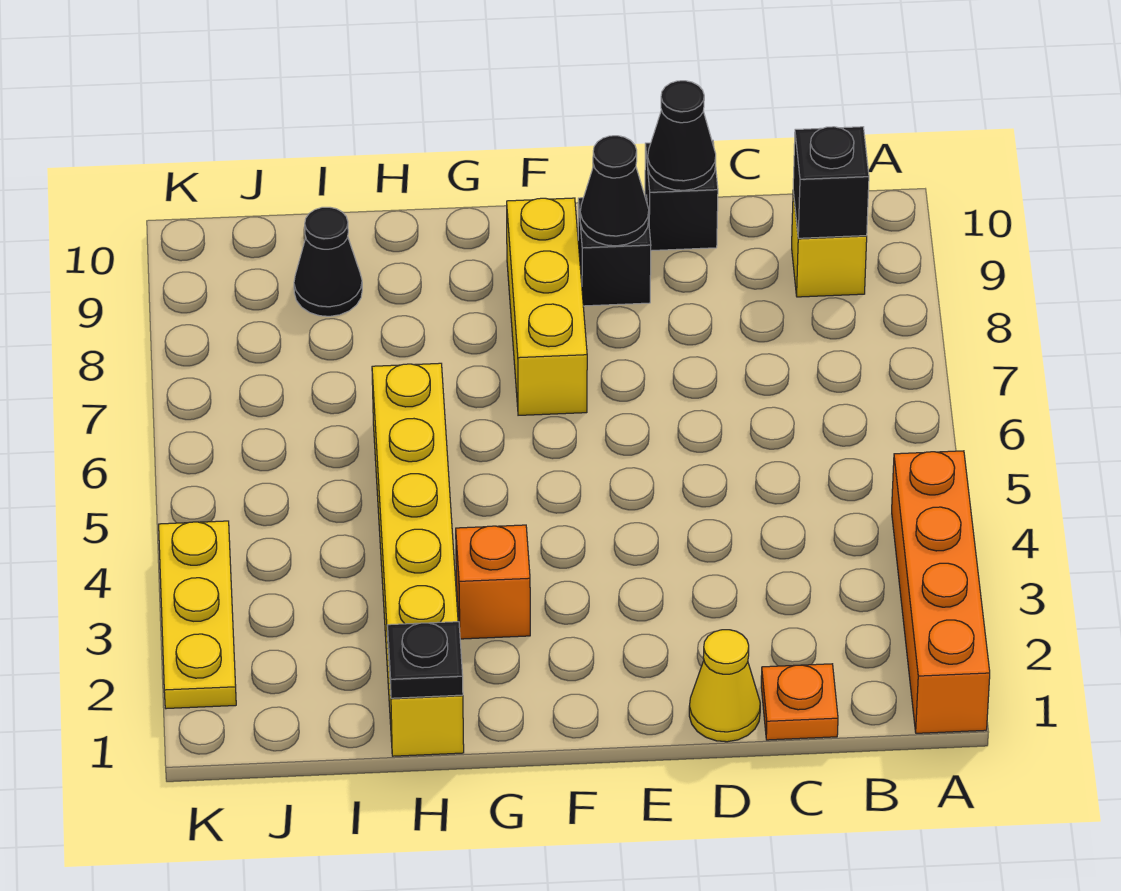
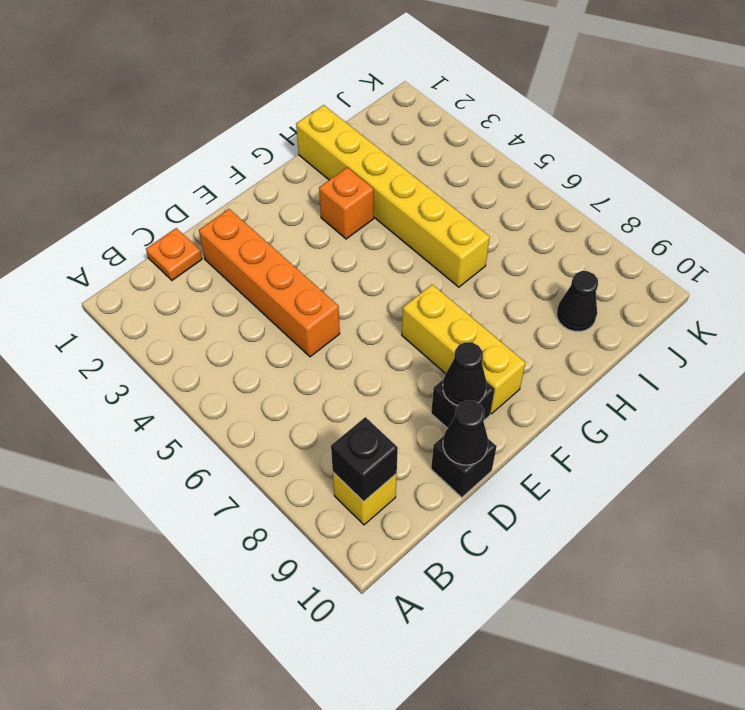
orange brick A1:A4 level 1 -> orange brick D2:D5 level 1
yellow cone D1 level 1 -> none
black plate H1 level 2 -> none
yellow plate K2:K4 level 1 -> none

